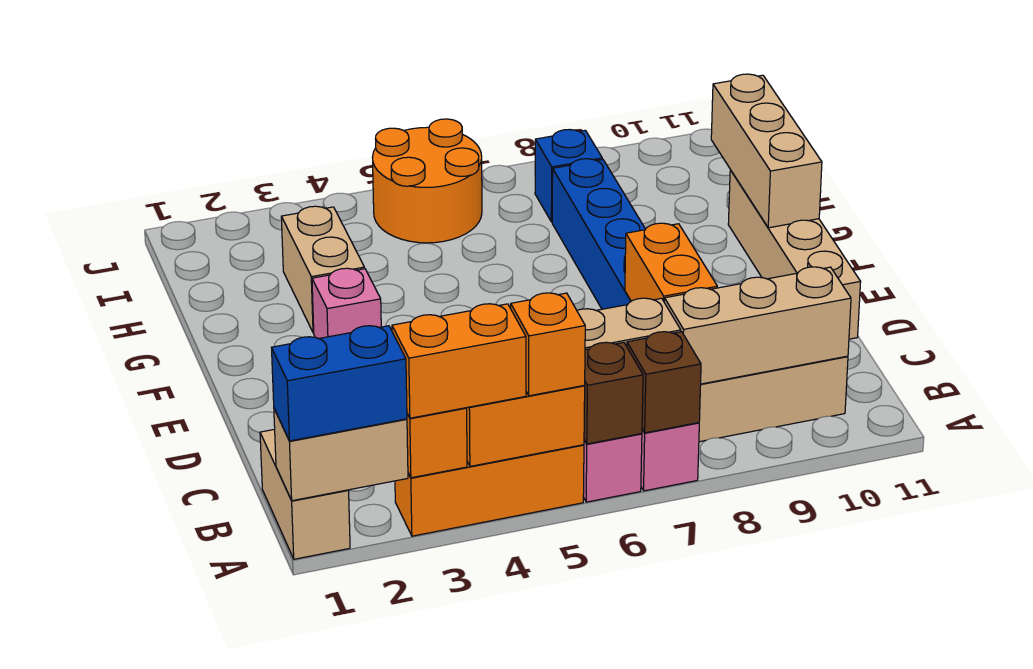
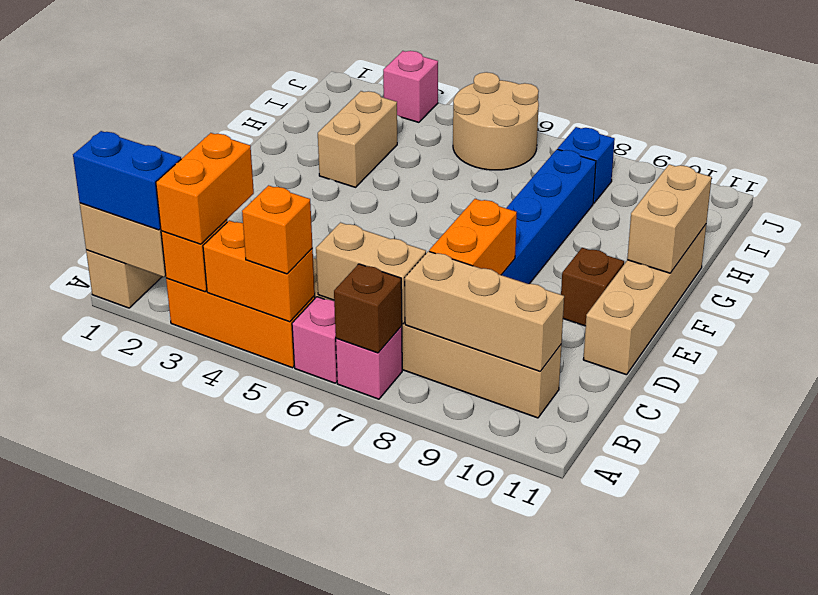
orange brick A3:A4 level 3 -> orange brick A3:B3 level 3
brown brick A6 level 2 -> brown brick E10 level 1
pink brick F3 level 1 -> pink brick J3 level 1
tan brick F11:H11 level 2 -> tan brick F11:G11 level 2
orange round brick I5:J6 level 1 -> tan round brick I5:J6 level 1

